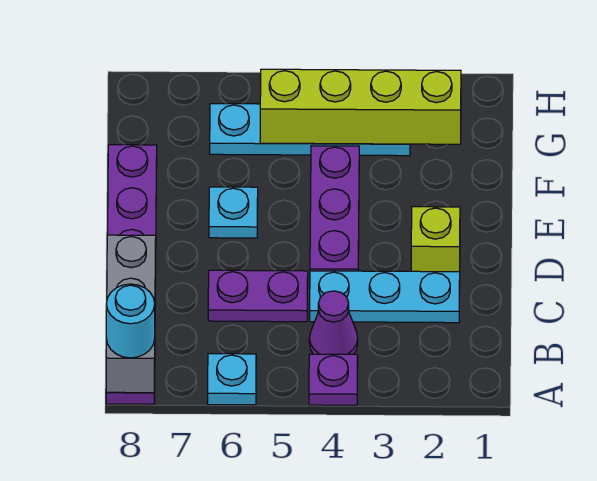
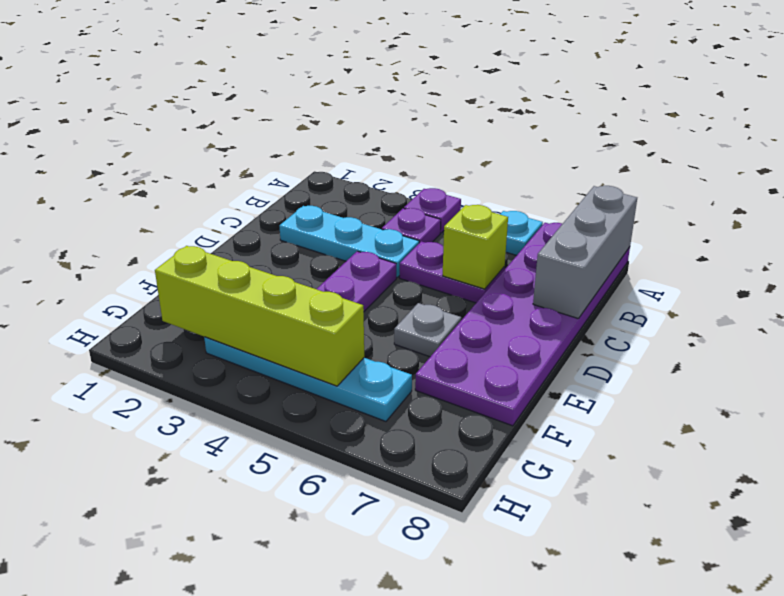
purple plate A8:F8 level 1 -> purple plate A7:F8 level 1
cyan round brick A8 level 3 -> none
purple cone B4 level 1 -> purple plate B4 level 1
lime brick D2 level 1 -> lime brick C6 level 2
cyan plate E6 level 1 -> grey plate E6 level 1

